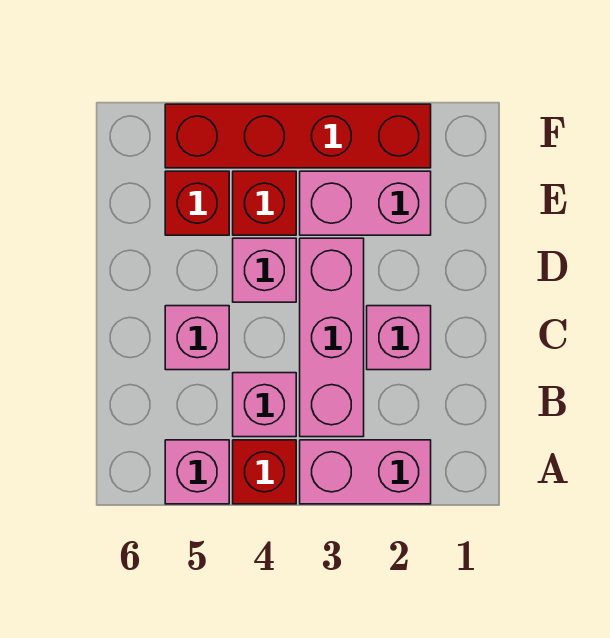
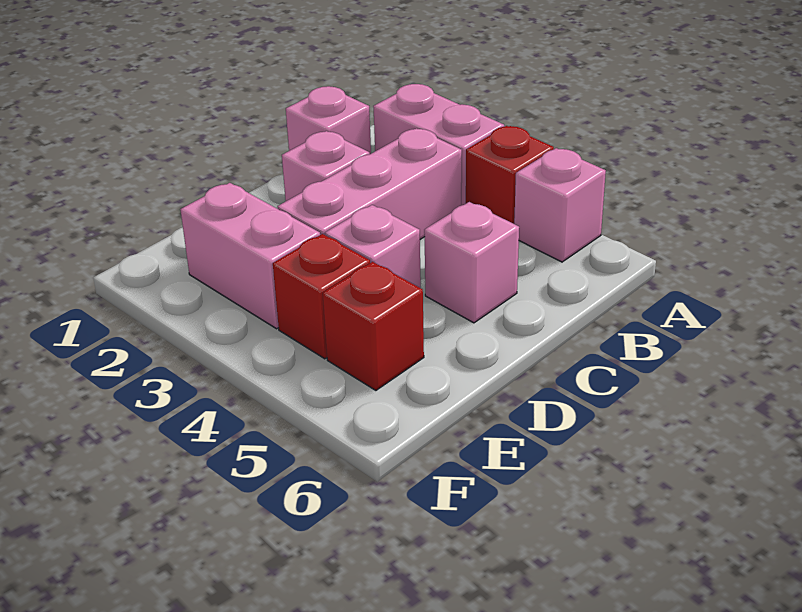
pink brick B4 level 1 -> pink brick B1 level 1
red brick F2:F5 level 1 -> none

